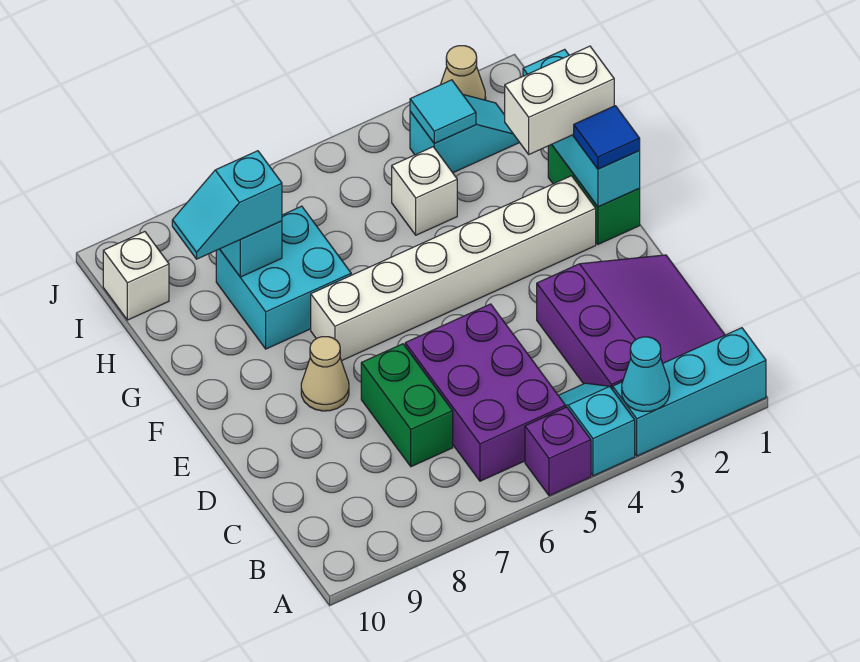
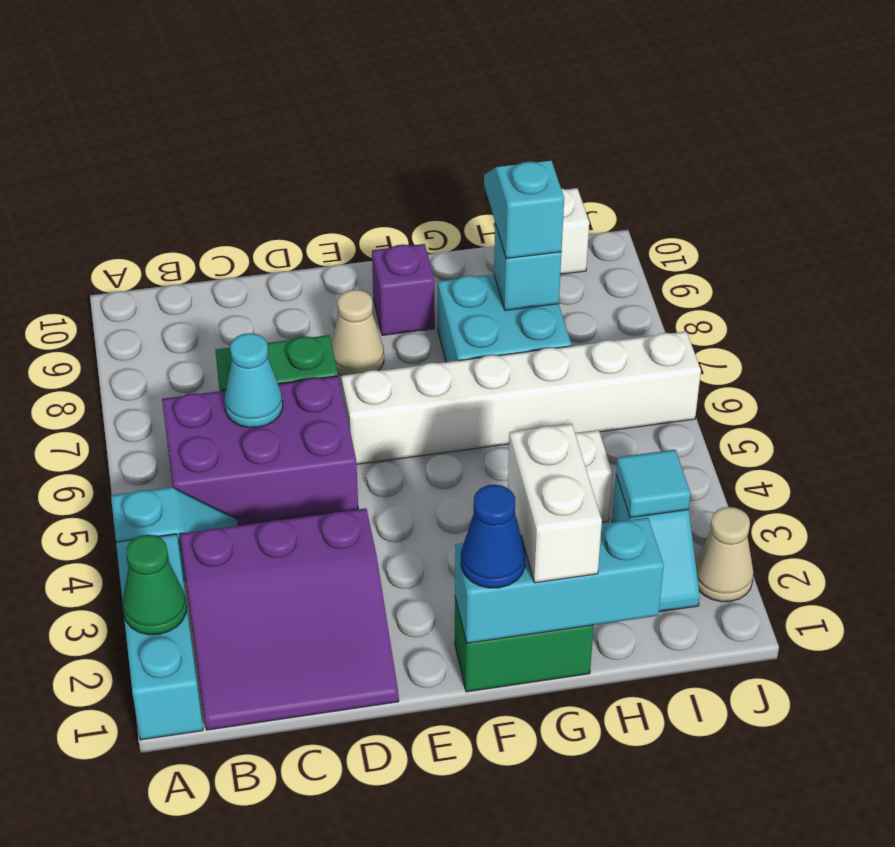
none -> green cone A2 level 2
cyan cone A3 level 2 -> cyan cone C6 level 2
purple brick A5 level 1 -> purple brick F9 level 1
blue tile F1 level 3 -> blue cone F1 level 3
white brick F2:F7 level 1 -> white brick E6:J6 level 1

